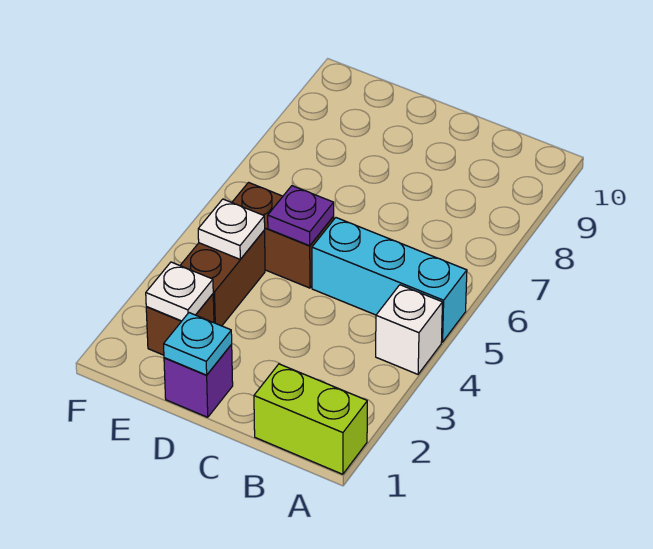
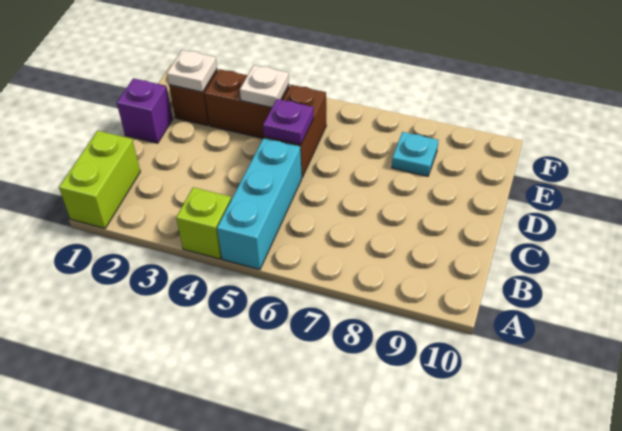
white brick A4 level 1 -> lime brick A4 level 1
cyan plate D1 level 2 -> cyan plate E8 level 1

